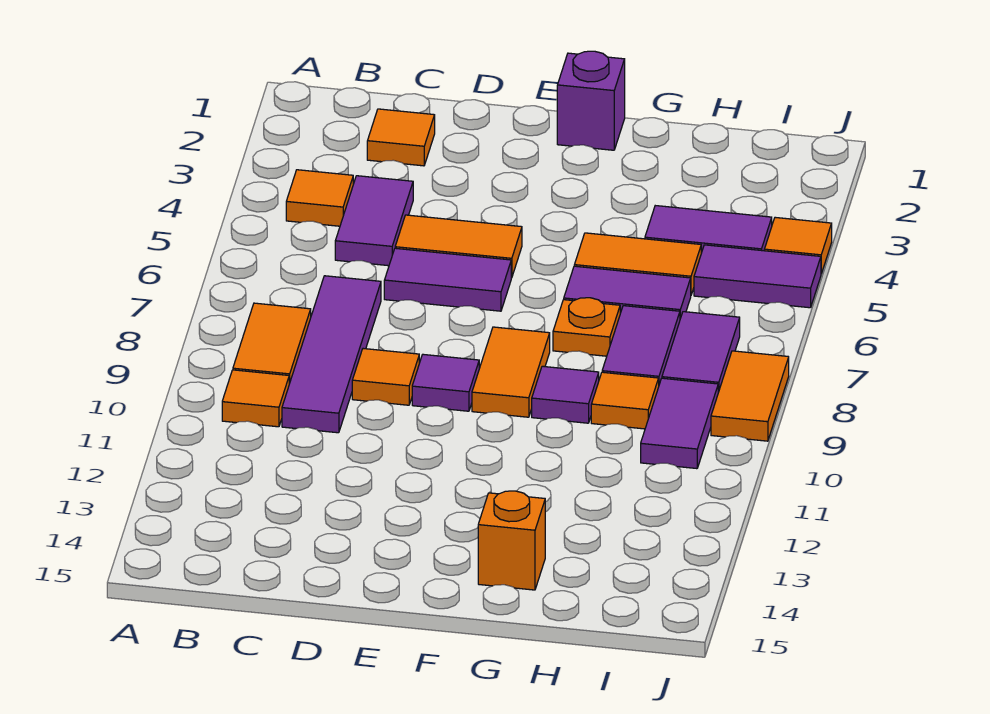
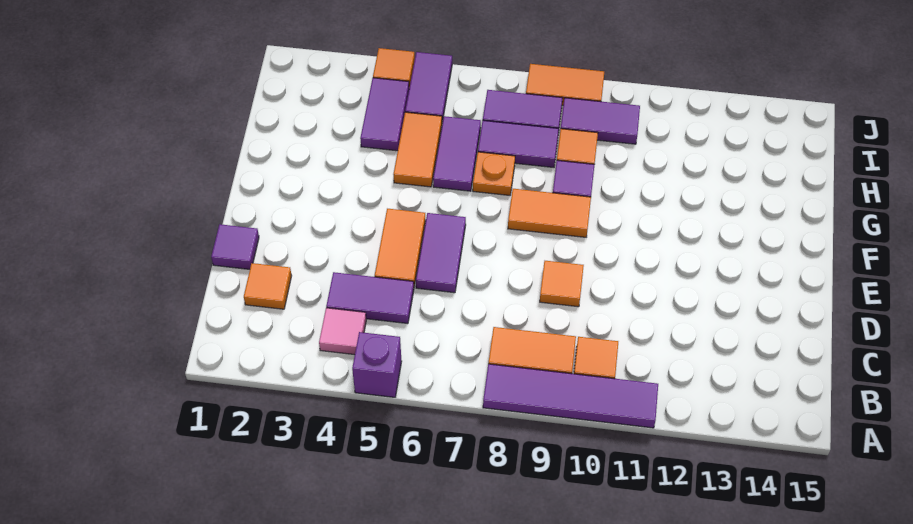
orange tile B4 level 1 -> pink tile B4 level 1
purple tile C7:C10 level 1 -> purple tile A8:A11 level 1
purple tile E9 level 1 -> purple tile D1 level 1
purple brick F1 level 1 -> purple brick A5 level 1
orange brick G14 level 1 -> none

